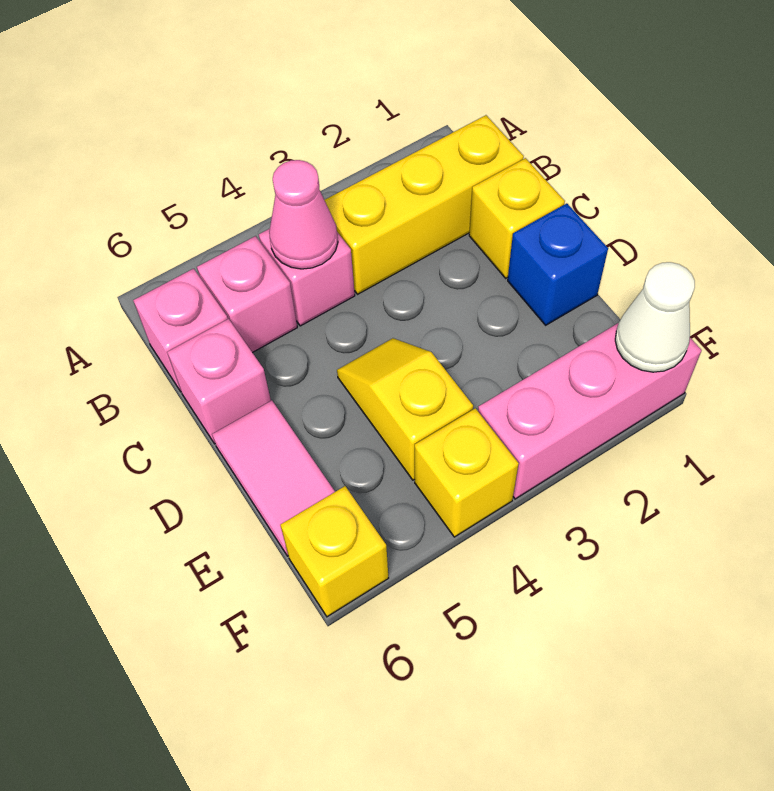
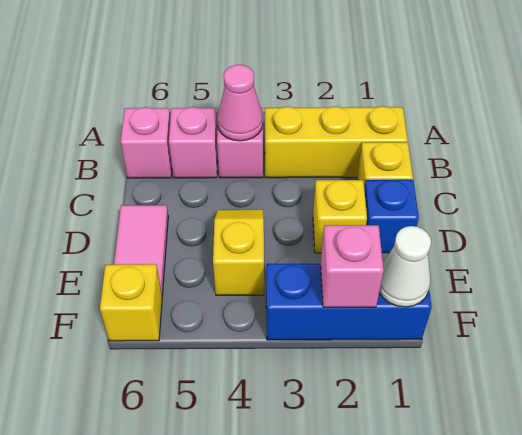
pink brick C6 level 1 -> pink brick F2 level 2
pink brick F1:F3 level 1 -> blue brick F1:F3 level 1
yellow brick F4 level 1 -> yellow brick D2 level 1

